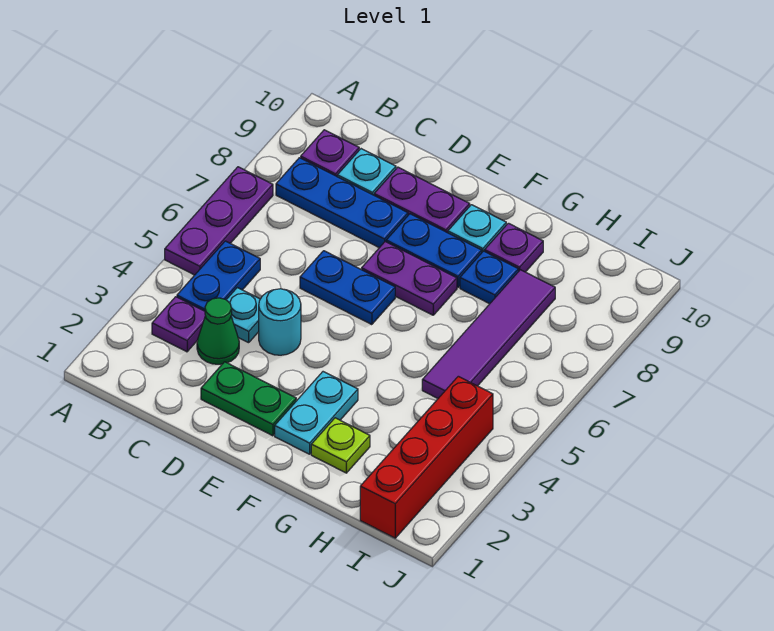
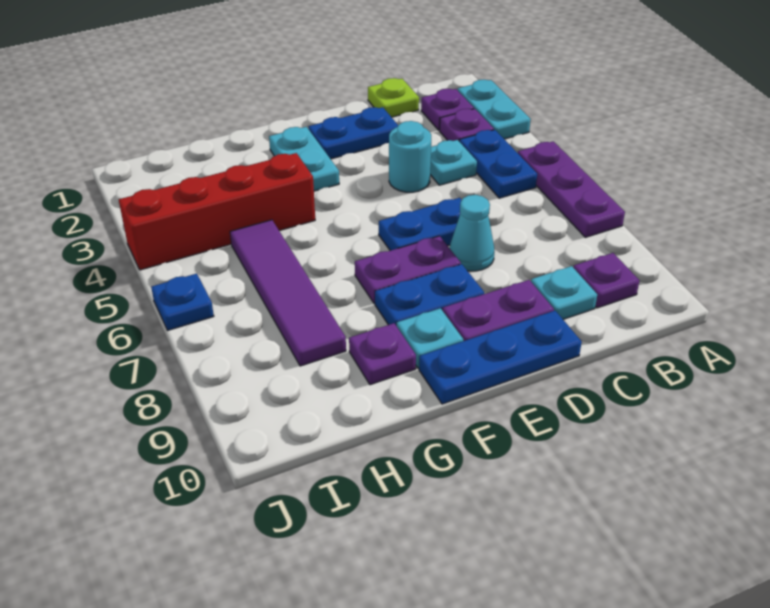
none -> cyan plate A2:A3 level 1
none -> purple plate B2 level 1
blue plate B8:D8 level 1 -> blue plate D10:F10 level 1
green cone C3 level 1 -> none
green plate D2:E2 level 1 -> blue plate D2:E2 level 1
none -> cyan cone D7 level 1
lime plate G2 level 1 -> lime plate C1 level 1
blue plate G8 level 1 -> blue plate J6 level 1
red brick I1:I4 level 1 -> red brick G4:J4 level 1

